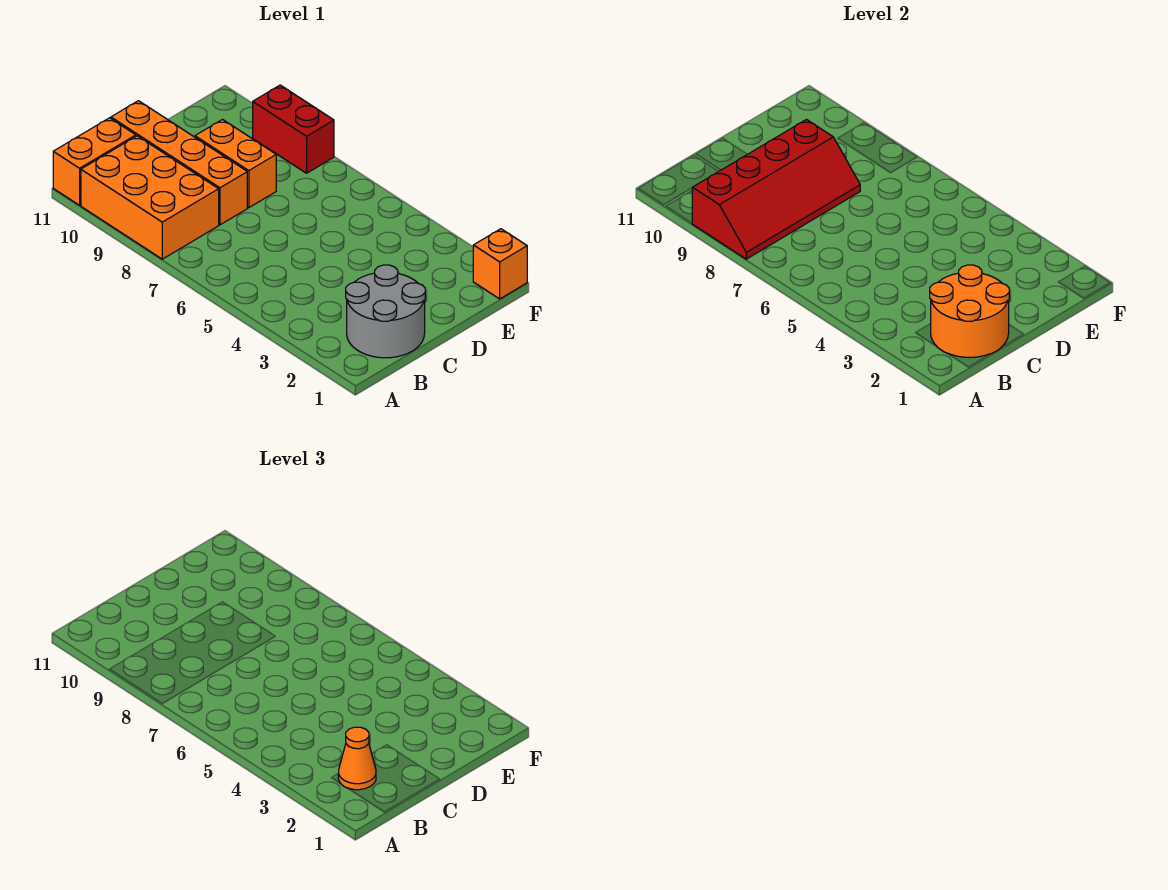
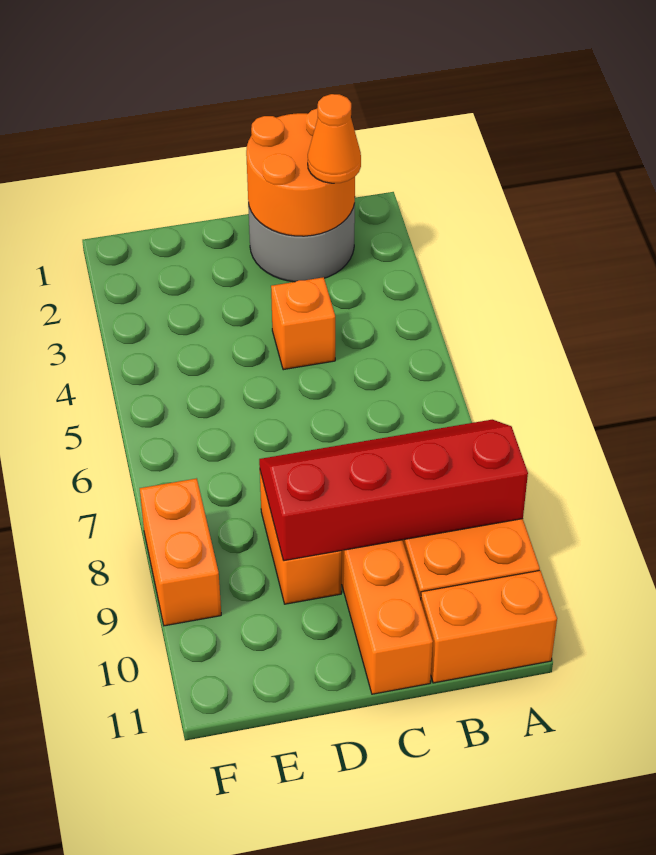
orange brick F1 level 1 -> orange brick C4 level 1
red brick F8:F9 level 1 -> orange brick F8:F9 level 1

